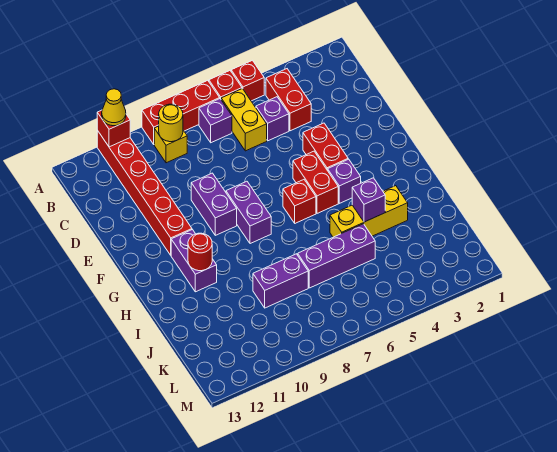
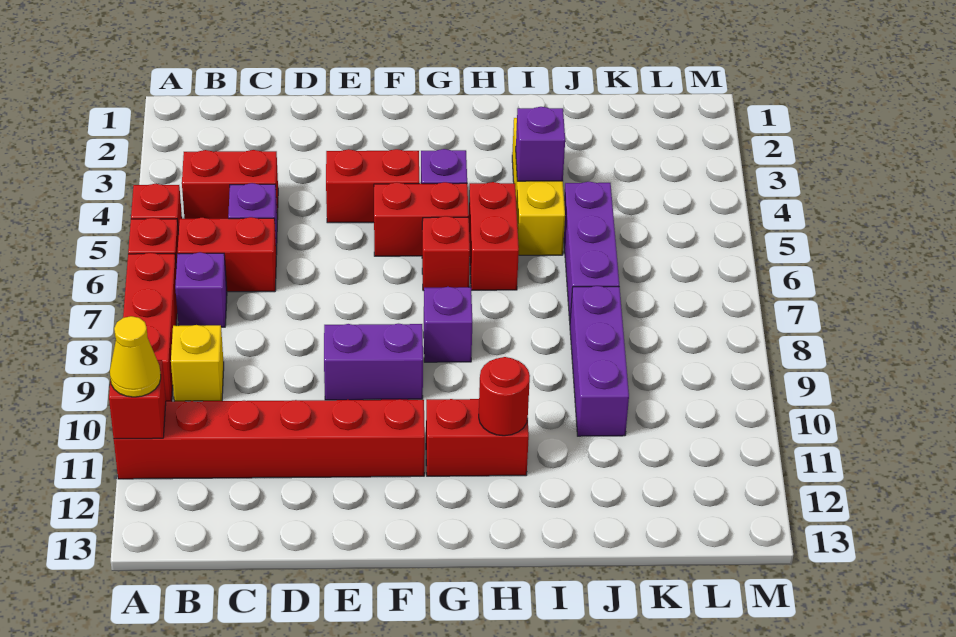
yellow brick B6:C6 level 1 -> red brick B6:C6 level 1
yellow round brick B9 level 2 -> none
purple brick F8:G8 level 1 -> purple brick G8 level 1
purple brick G11:H11 level 1 -> red brick G11:H11 level 1
none -> red brick H5:H6 level 1
purple brick J8:J9 level 1 -> purple brick J8:J10 level 1

